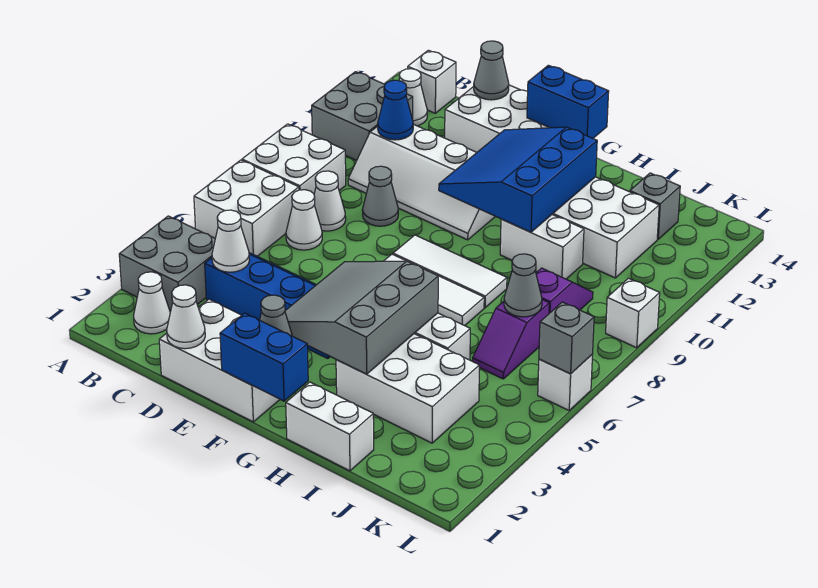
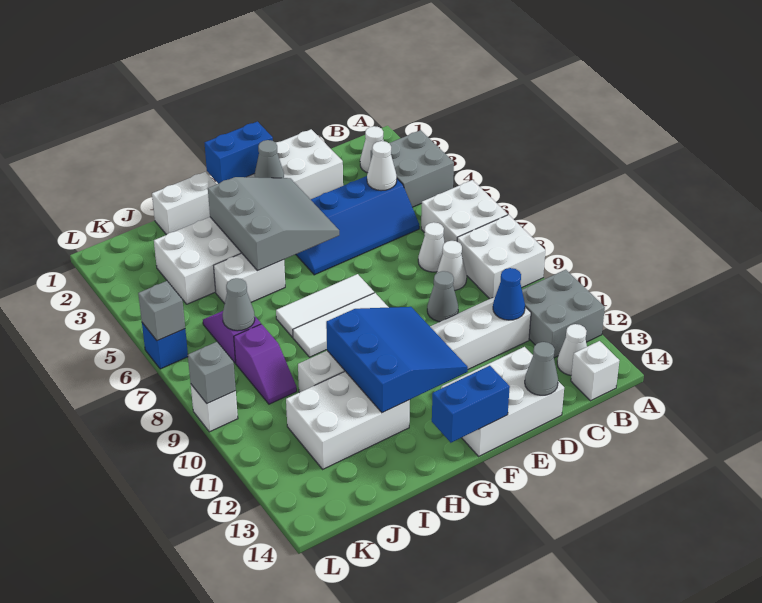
white cone D1 level 2 -> none
grey brick J13 level 1 -> grey brick L9 level 2
white brick L6 level 1 -> blue brick L6 level 1

